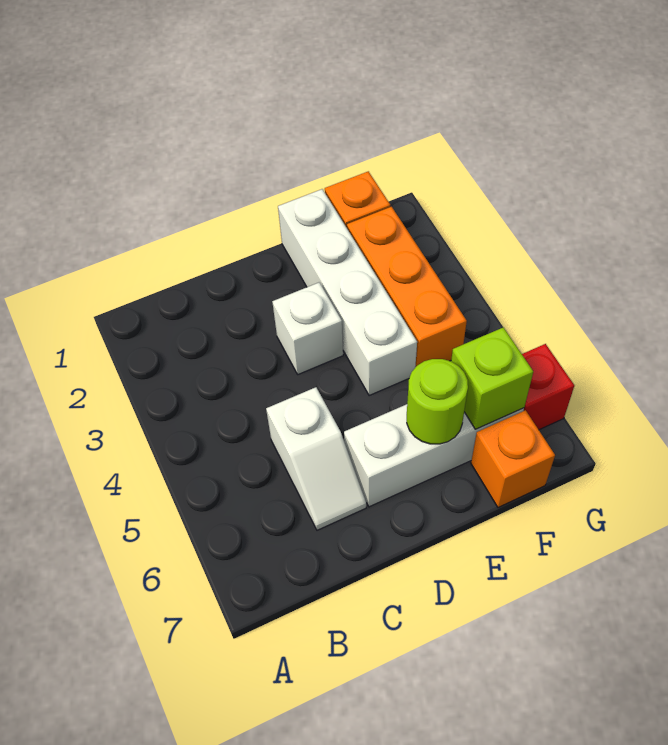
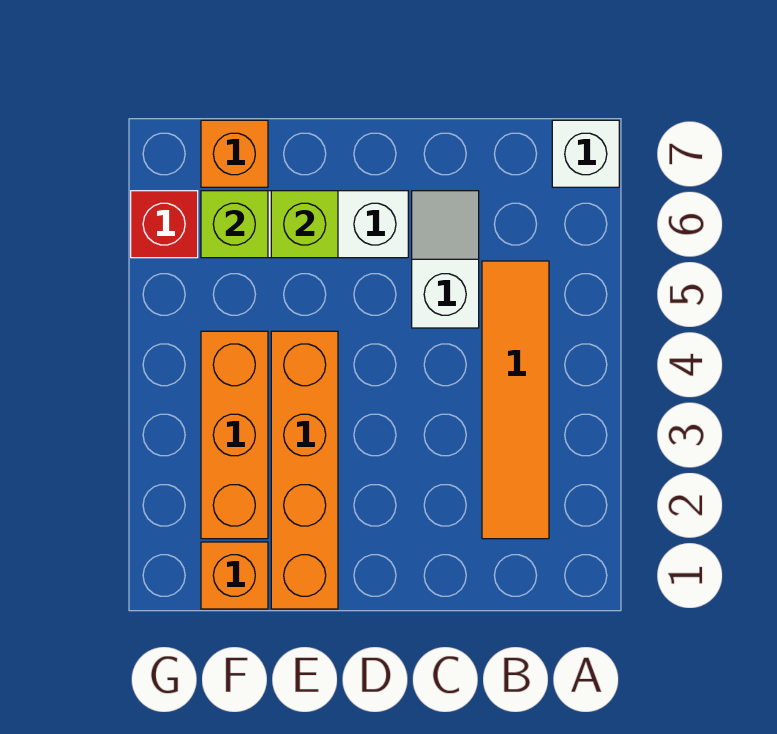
none -> orange tile B2:B5 level 1
white brick D3 level 1 -> white brick A7 level 1
white brick E1:E4 level 1 -> orange brick E1:E4 level 1
lime round brick E6 level 2 -> lime brick E6 level 2

